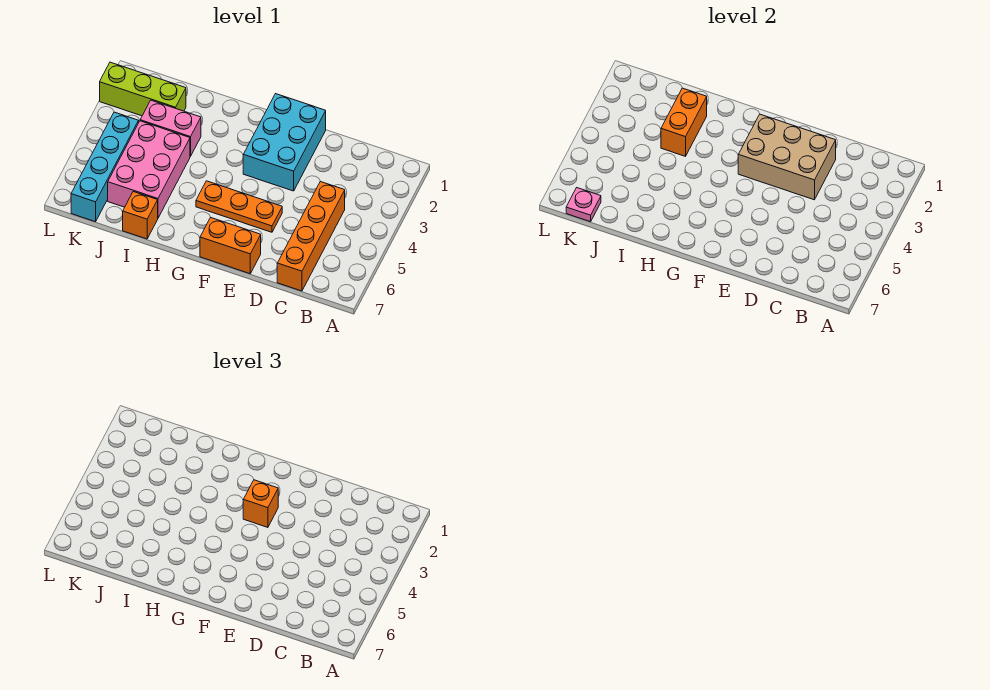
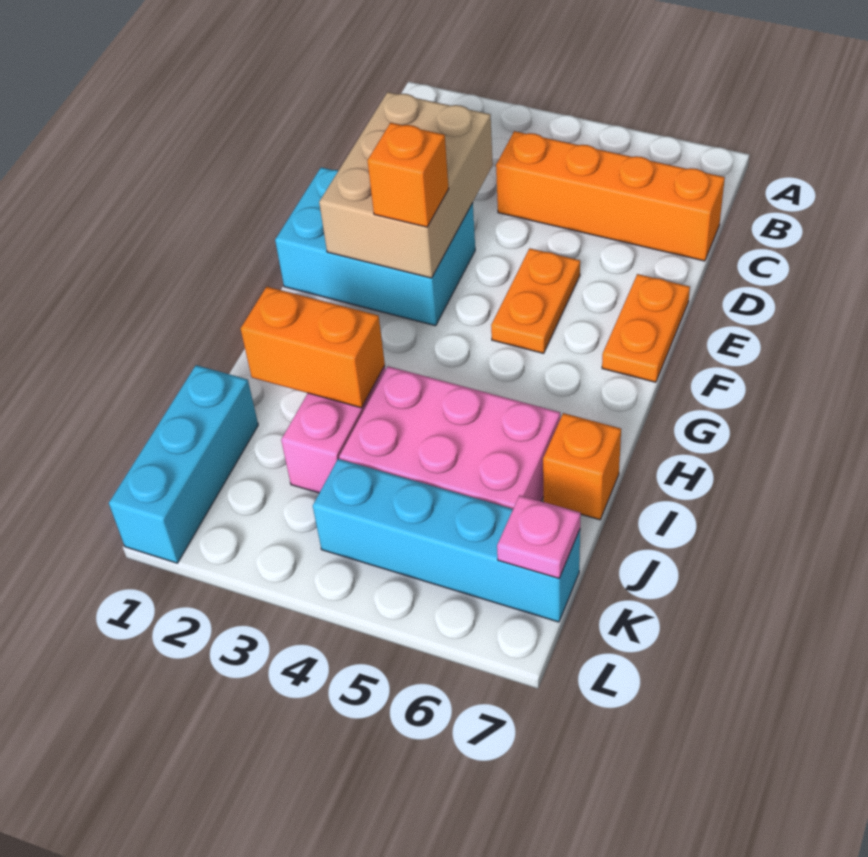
orange plate E5:G5 level 1 -> orange plate E5:F5 level 1
orange brick E7:F7 level 1 -> orange plate E7:F7 level 1
none -> cyan brick J1:L1 level 1
lime brick J2:L2 level 1 -> none

